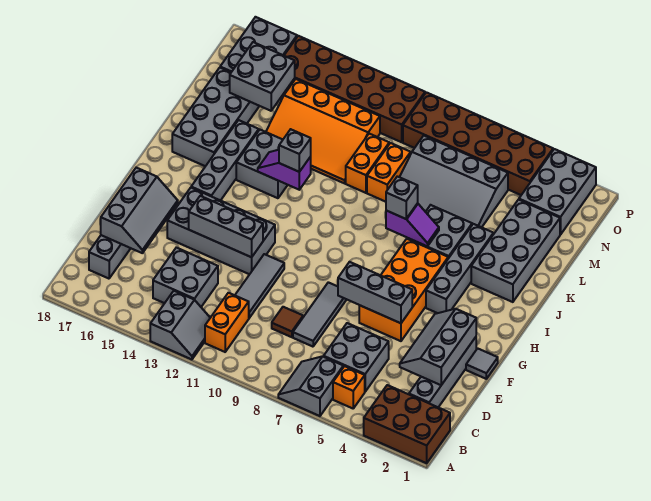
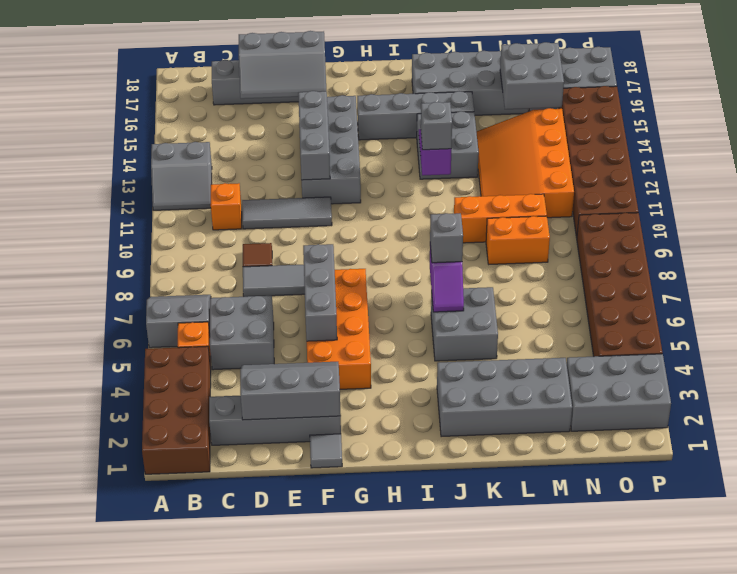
brown brick A1:B3 level 1 -> brown brick A1:B4 level 1
orange brick B11:C11 level 1 -> orange brick C11 level 1
grey brick C13:D14 level 1 -> none
orange brick F5:I6 level 1 -> orange brick F4:G7 level 1
grey brick H4:K4 level 1 -> none
grey slope L5:N8 level 1 top N -> none
orange brick L10:M10 level 1 -> orange brick K10:M10 level 1

